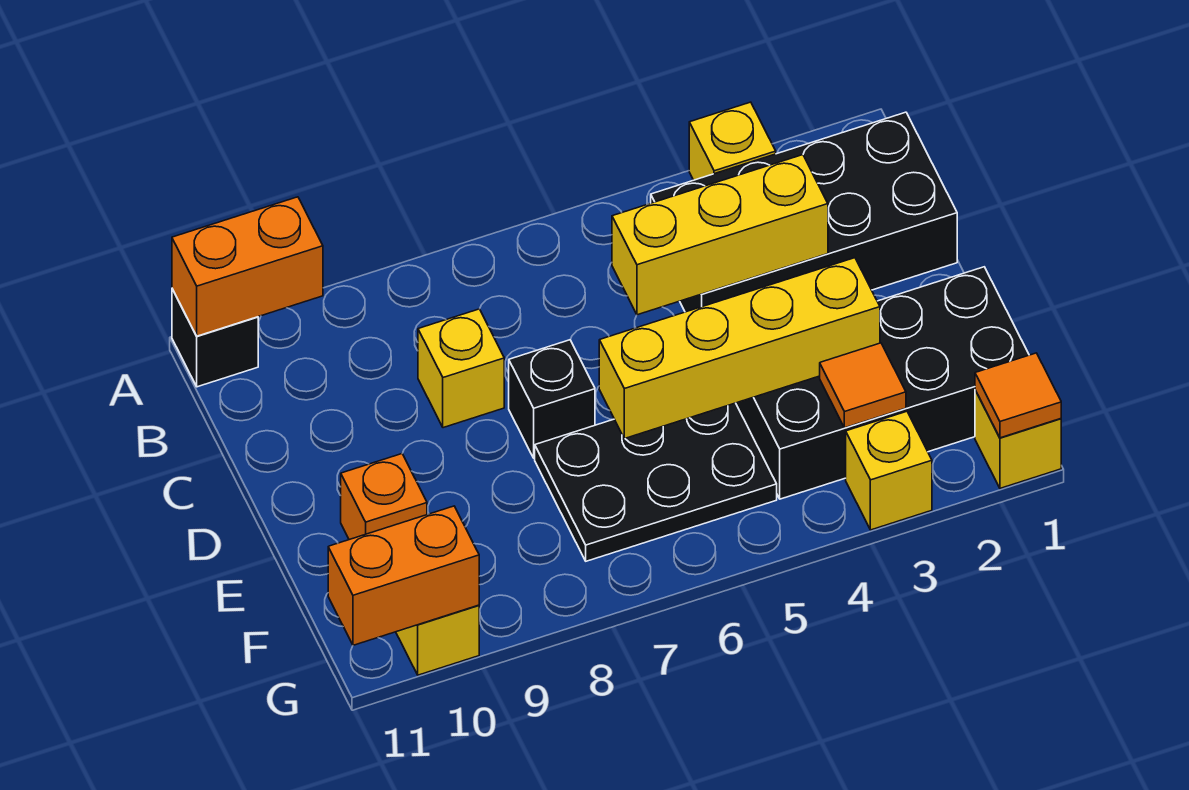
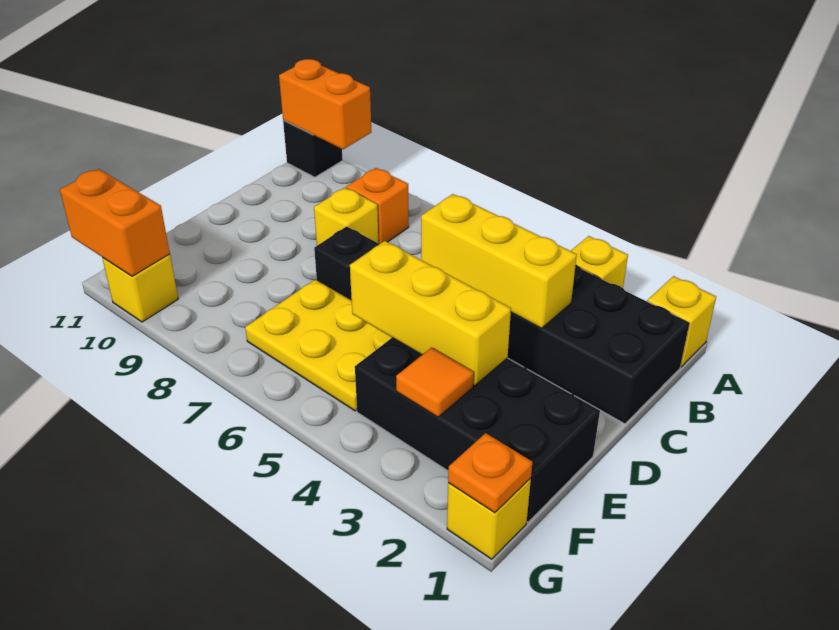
yellow brick E3:E6 level 2 -> yellow brick E3:E5 level 2
black plate E5:F7 level 1 -> yellow plate E5:F7 level 1
orange brick E10 level 1 -> orange brick B8 level 1
orange tile G1 level 2 -> orange plate G1 level 2
yellow brick G3 level 1 -> yellow brick A1 level 1

